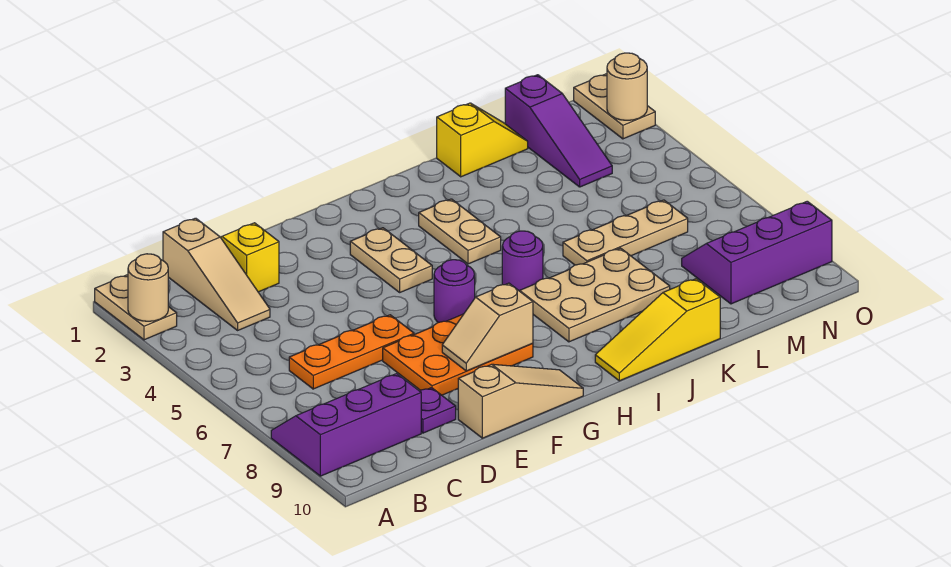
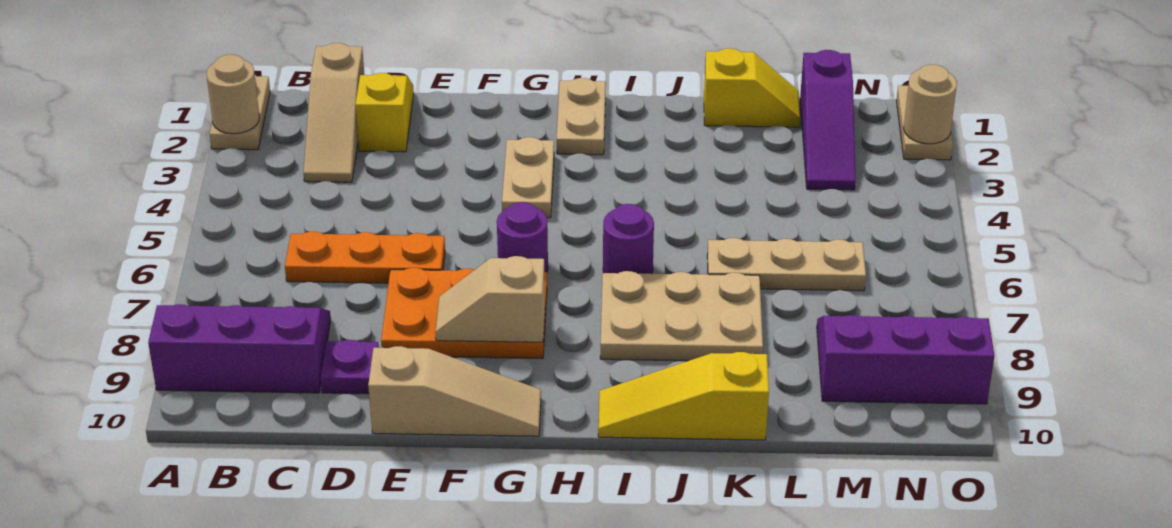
tan plate I3:I4 level 1 -> tan plate H1:H2 level 1

